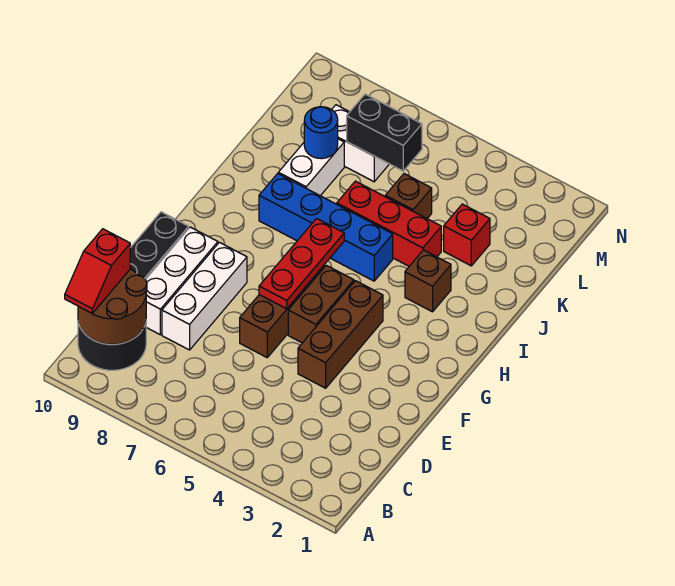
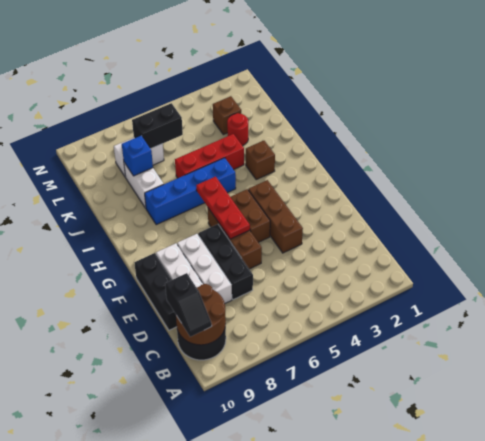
red slope B10:C10 level 3 top C -> black slope B10:C10 level 3 top C
none -> black brick D7:F7 level 1
red brick K3 level 1 -> red round brick K3 level 1
brown brick K5 level 1 -> brown brick L3 level 1
blue round brick K8 level 2 -> blue brick K8 level 2

